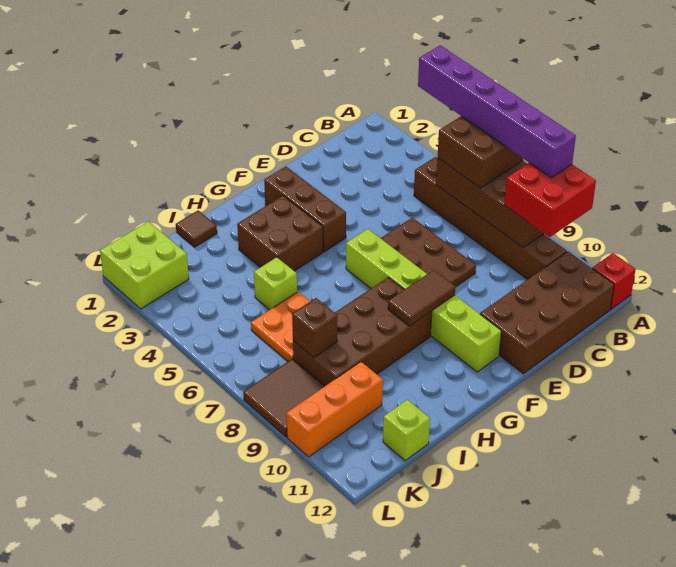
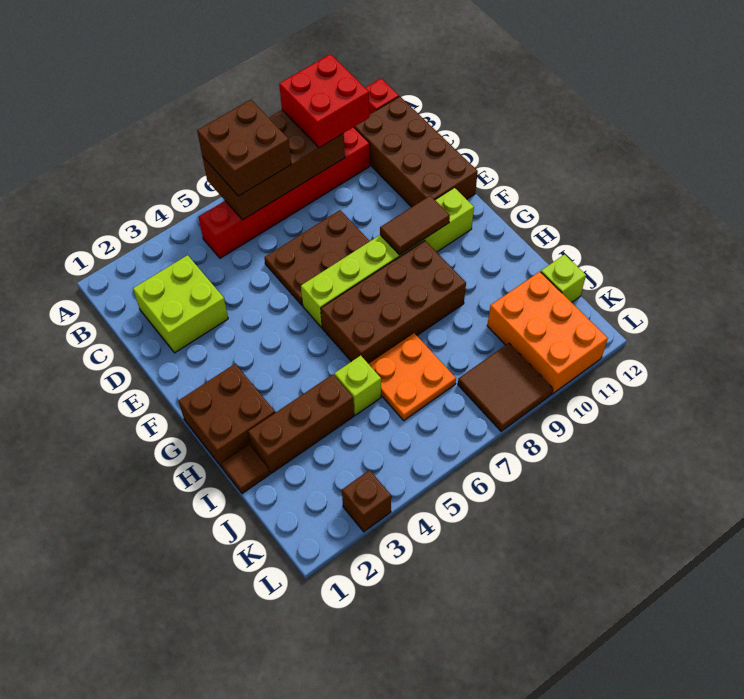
purple brick A4:A9 level 4 -> none
brown brick B5:B10 level 1 -> red brick B5:B10 level 1
brown brick F2:F4 level 1 -> brown brick I2:I4 level 1
brown tile F9:G9 level 2 -> brown tile F9:F10 level 2
brown brick G3:H4 level 1 -> brown brick G1:H2 level 1
brown brick G8:J9 level 1 -> brown brick G6:H9 level 1
brown brick J8 level 2 -> brown brick L3 level 1
orange brick J10:L10 level 1 -> orange brick J10:L11 level 1
lime brick K1:L2 level 1 -> lime brick C2:D3 level 1

